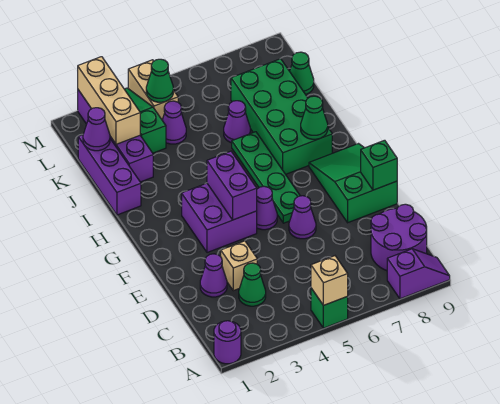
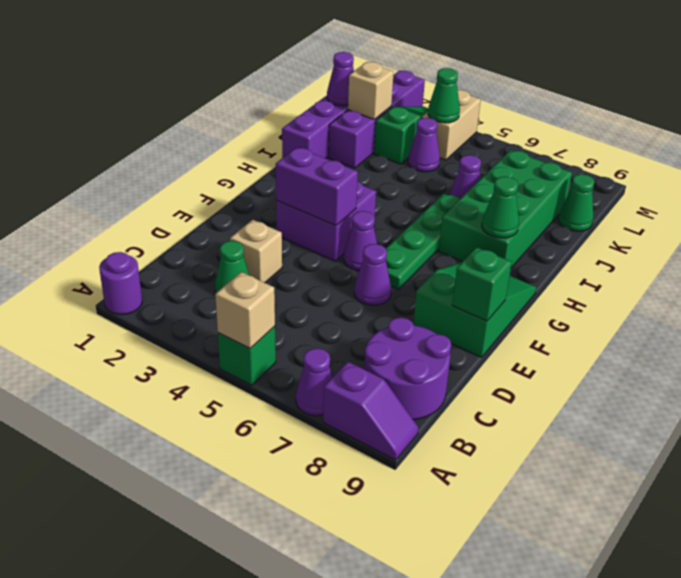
purple cone D2 level 1 -> purple cone A7 level 1
purple brick F4:G4 level 2 -> purple brick F3:F4 level 2
tan brick K2:M2 level 2 -> tan brick K2 level 2

